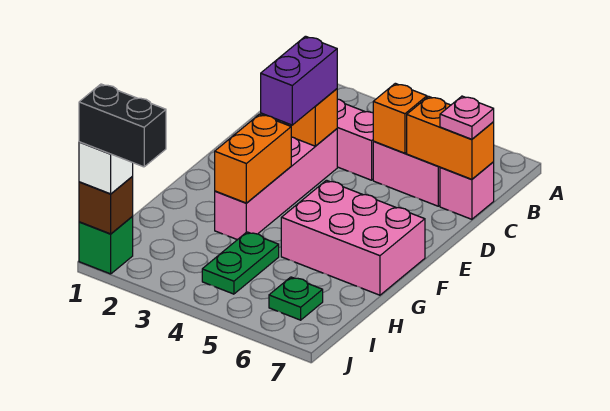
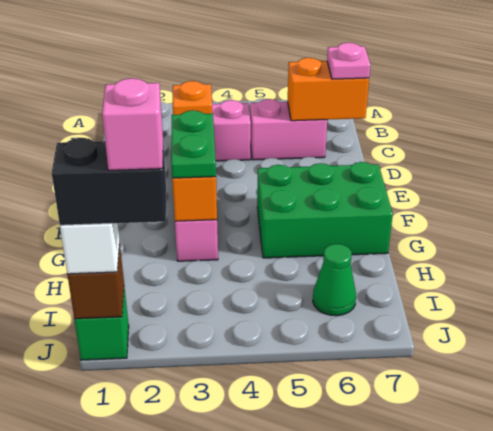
orange brick C5 level 2 -> none
pink brick C7 level 1 -> pink brick J2 level 5
purple brick D3:E3 level 3 -> none
pink brick F5:G7 level 1 -> green brick F5:G7 level 1
green plate H4:I4 level 1 -> green plate F3:G3 level 3
green plate I6 level 1 -> green cone I6 level 1

